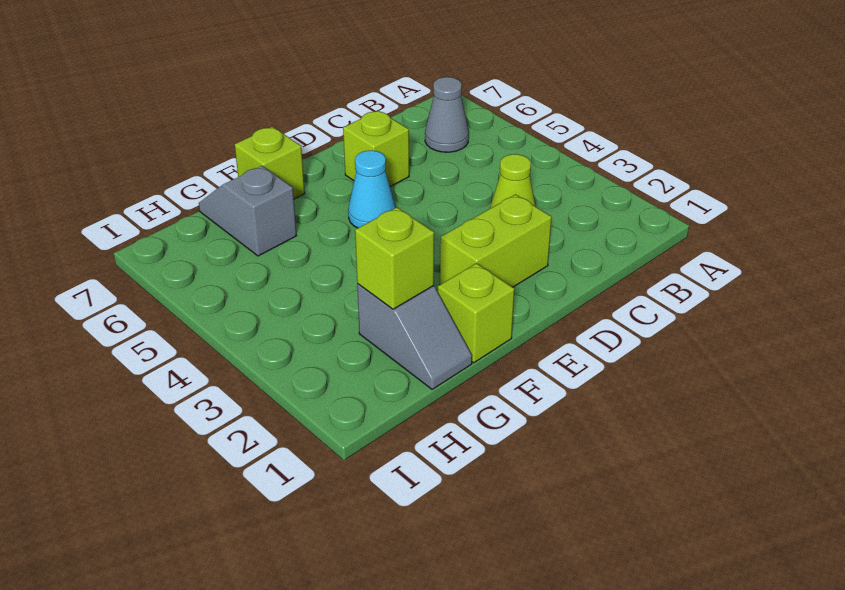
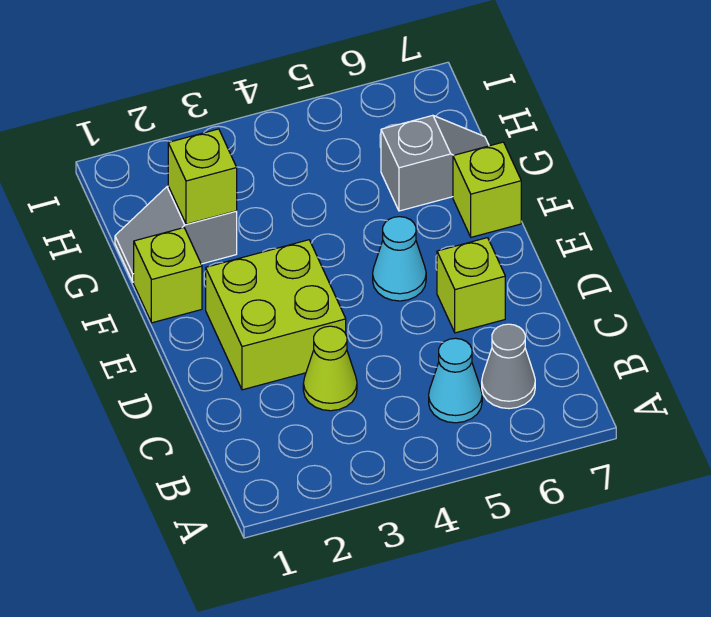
none -> cyan cone B5 level 1
lime brick D2:E2 level 1 -> lime brick D2:E3 level 1

